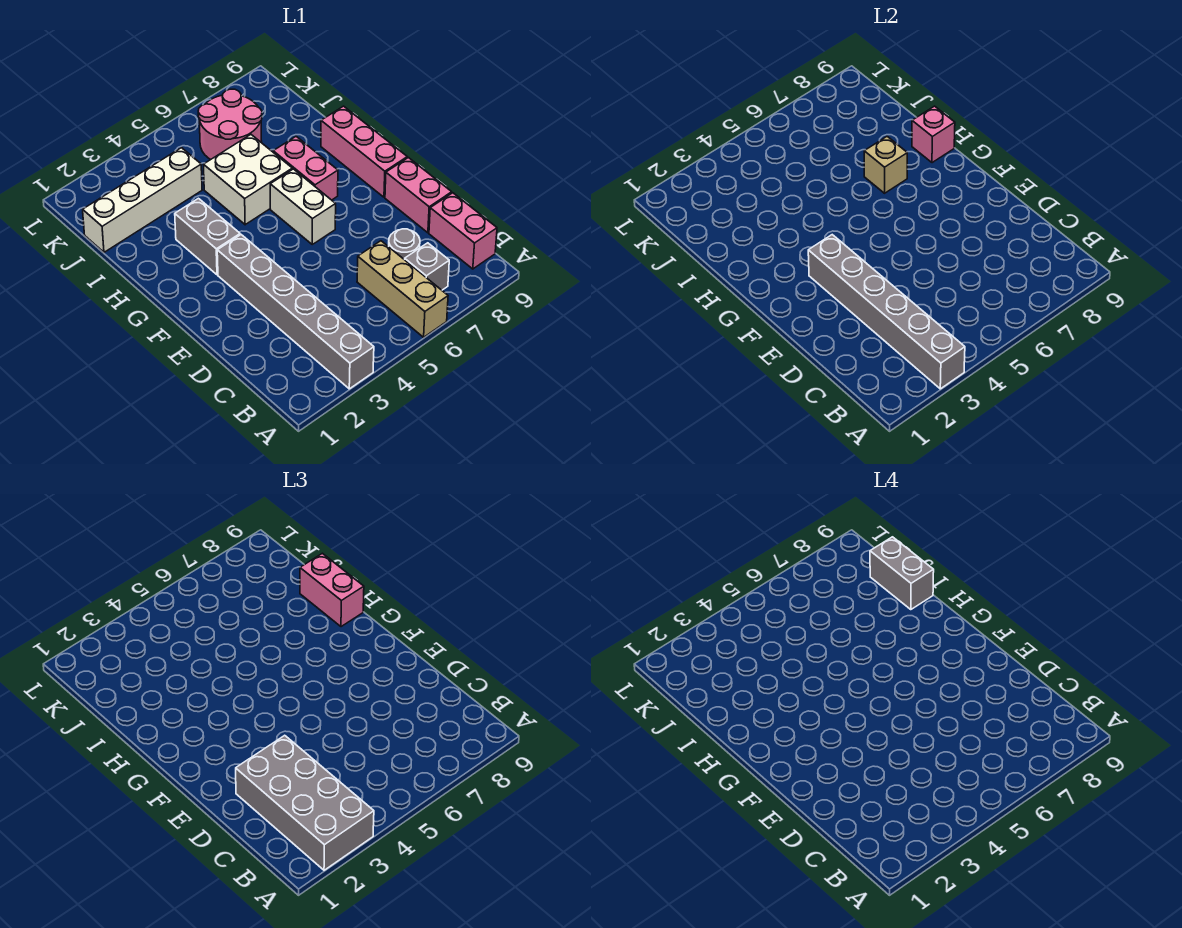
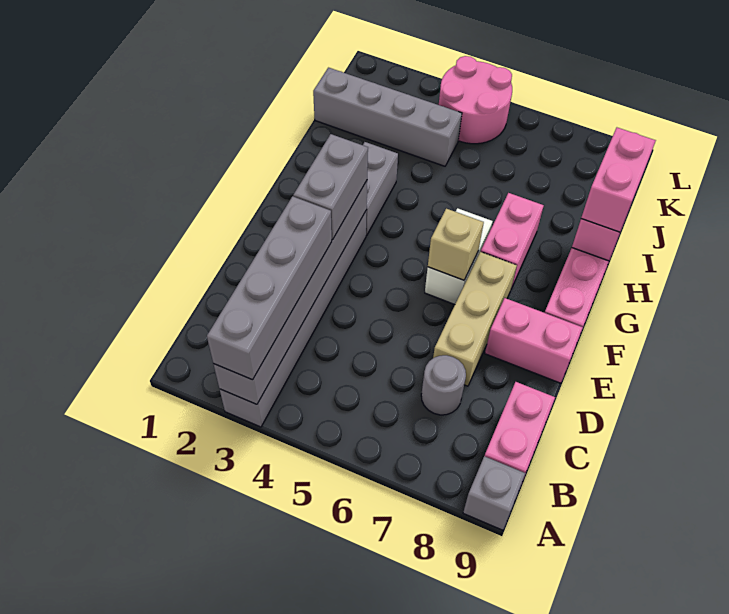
grey brick A2:D3 level 3 -> grey brick A3:D3 level 3
tan brick A6:C6 level 1 -> tan brick D7:F7 level 1
grey brick B7 level 1 -> grey brick A9 level 1
pink brick D9:E9 level 1 -> pink brick E8:E9 level 1
white brick H5:I6 level 1 -> none
tan brick H7 level 2 -> tan brick F6 level 2
grey brick I9:J9 level 4 -> grey brick E3:F3 level 3
white brick J1:J4 level 1 -> grey brick J1:J4 level 1
pink round brick J6:K7 level 1 -> pink round brick K4:L5 level 1

